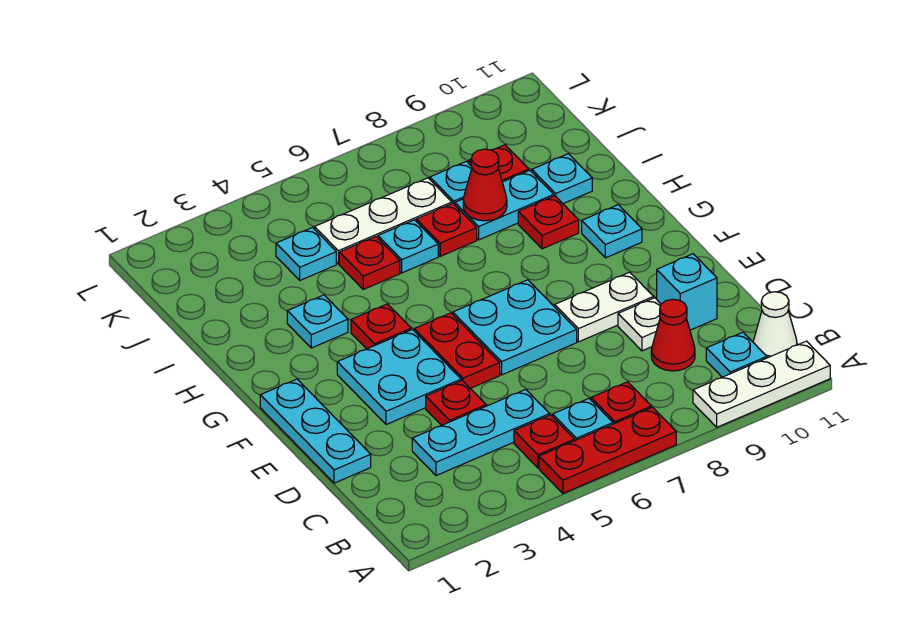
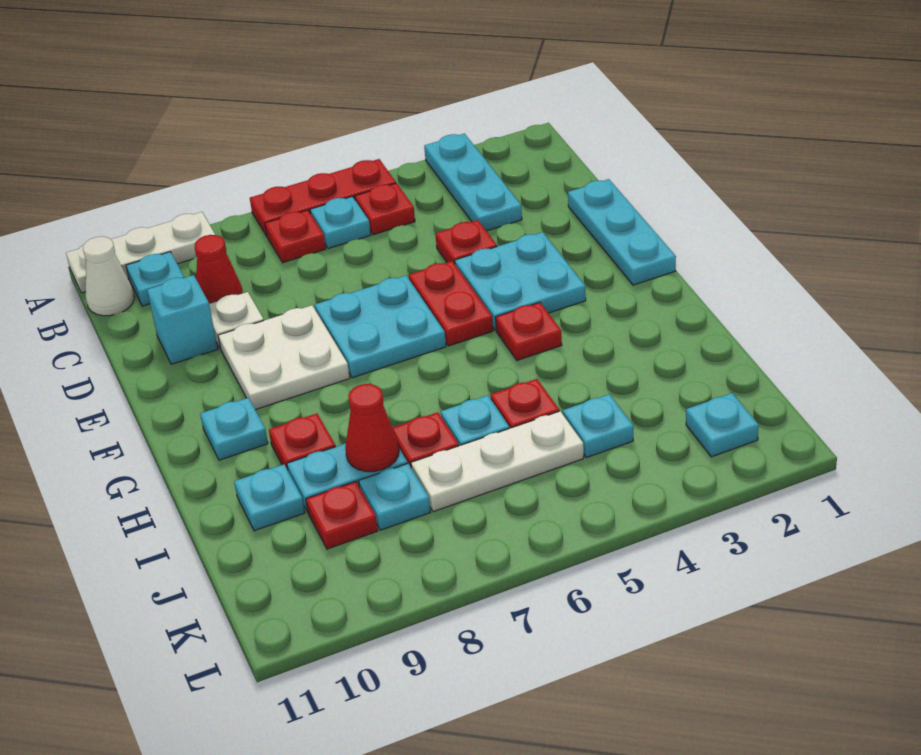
cyan plate C3:C5 level 1 -> cyan plate A3:C3 level 1
white plate E8:E9 level 1 -> white plate E8:F9 level 1
cyan plate H3 level 1 -> cyan plate K2 level 1

